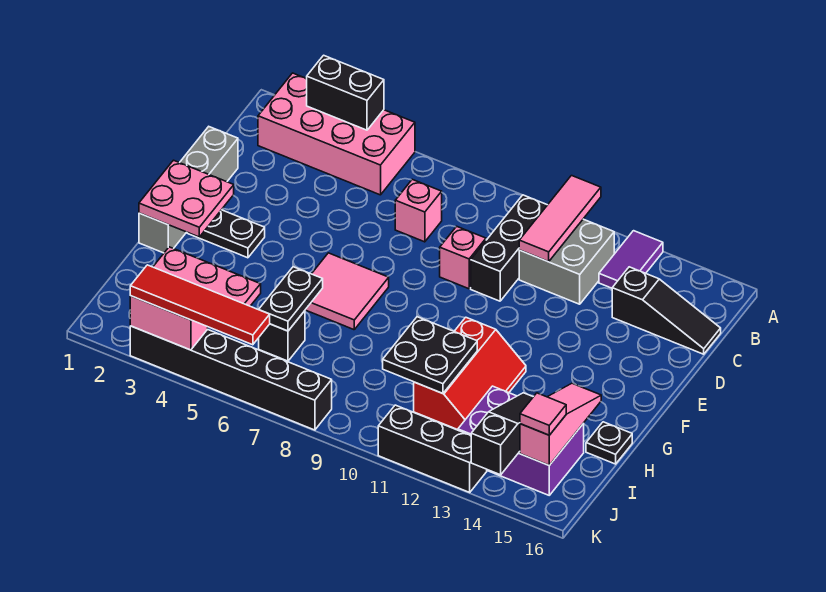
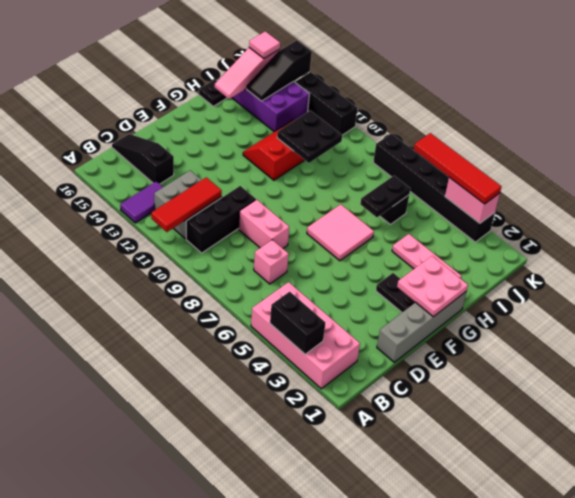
pink tile A11:C11 level 2 -> red tile A11:C11 level 2
pink brick D9 level 1 -> pink brick D8:D9 level 1

